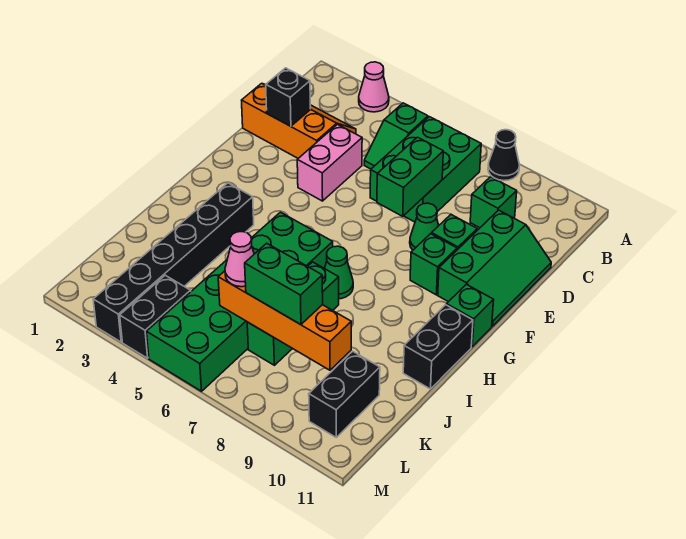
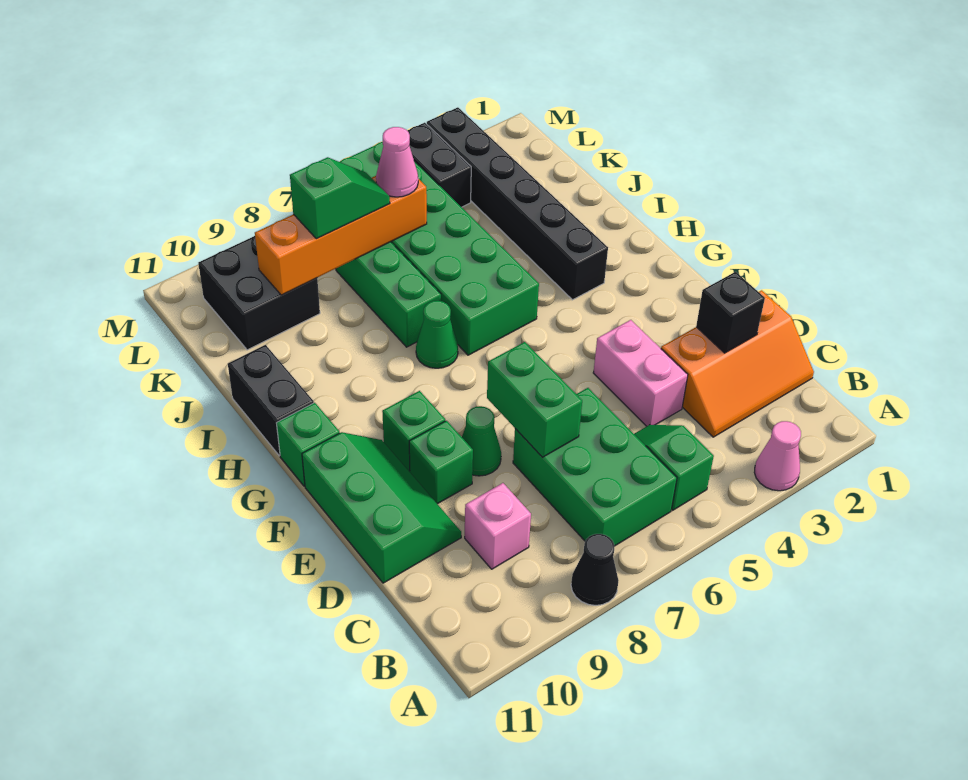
green brick C9 level 1 -> pink brick C9 level 1
green slope D10:F11 level 1 top 10 -> green slope D10:F11 level 1 top 11
green brick K7:K8 level 3 -> green slope K7:K8 level 3 top 8
black brick K10:L10 level 1 -> black brick K9:L10 level 1

